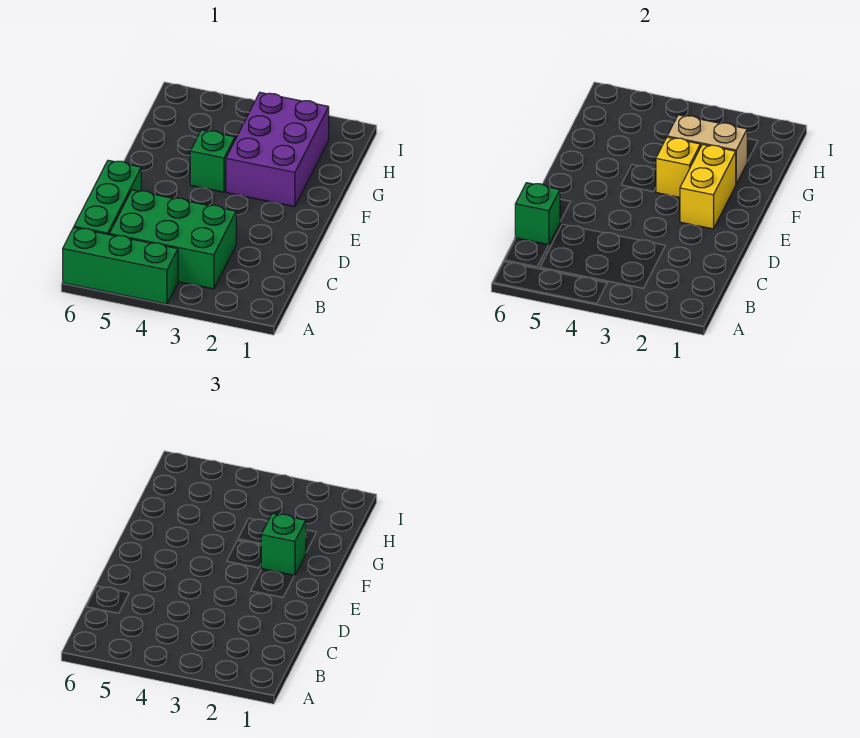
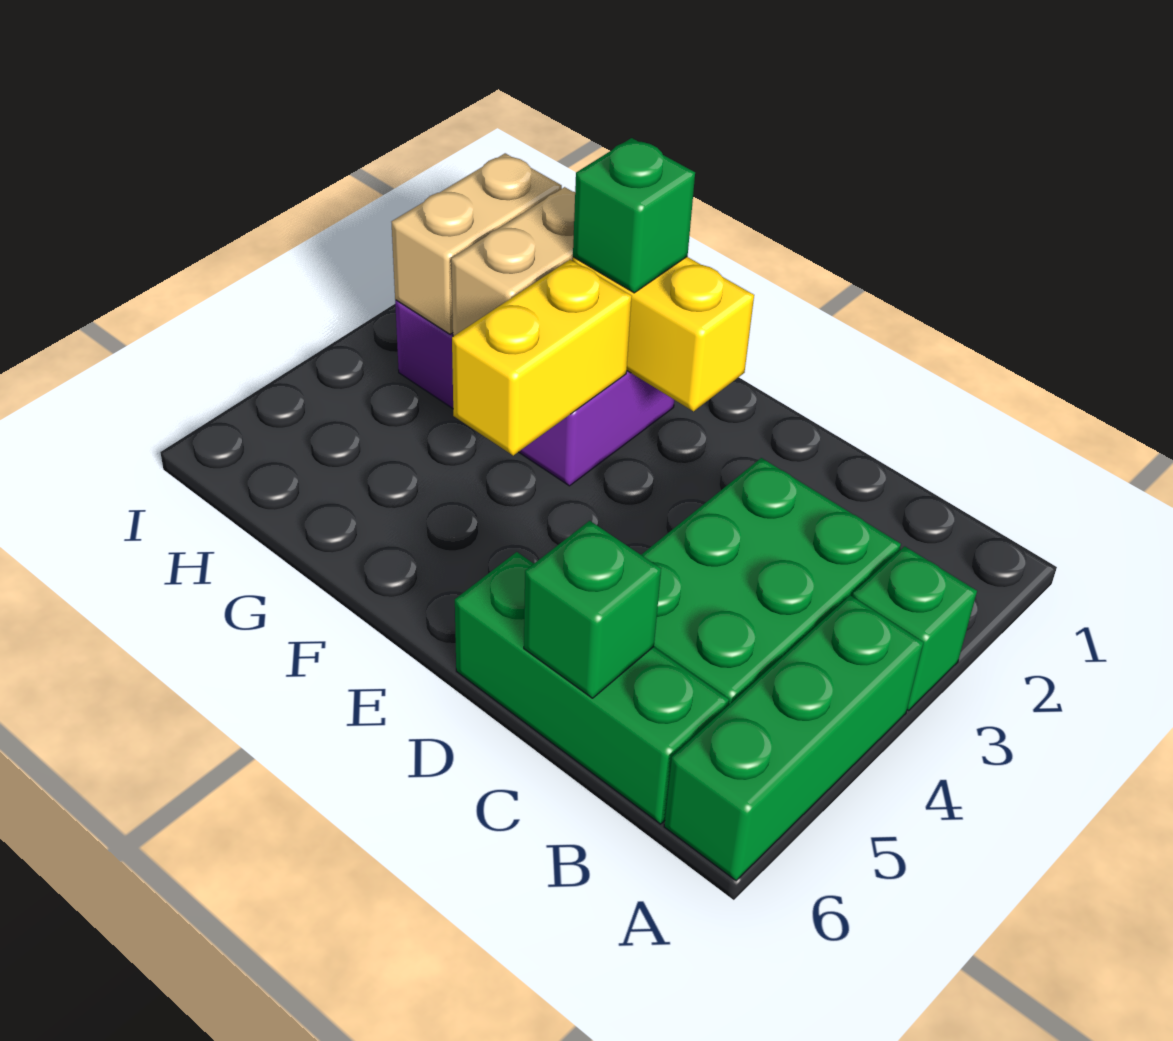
yellow brick F3 level 2 -> yellow brick F3:F4 level 2
green brick F4 level 1 -> green brick A3 level 1
none -> tan brick H2:H3 level 2

